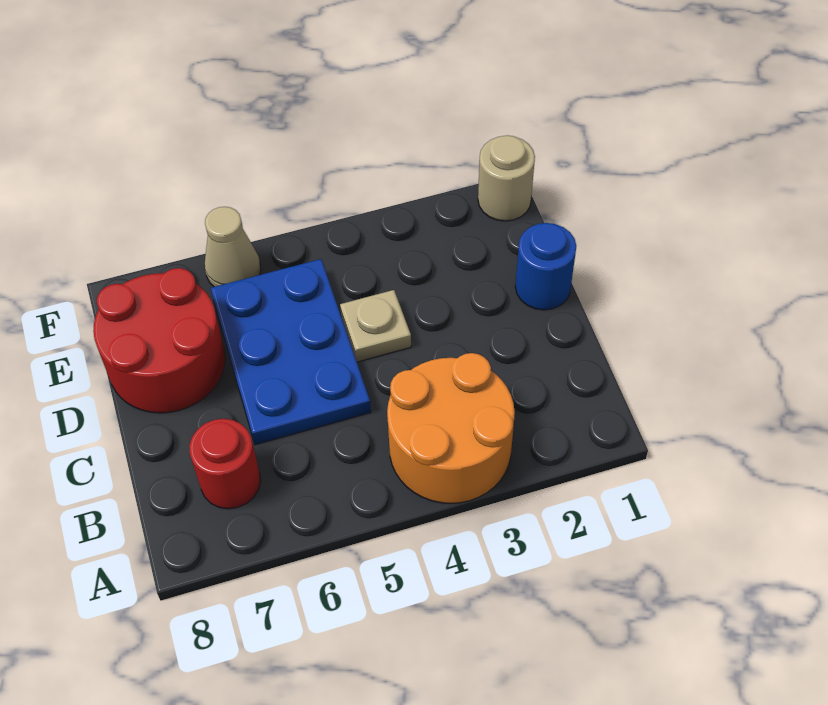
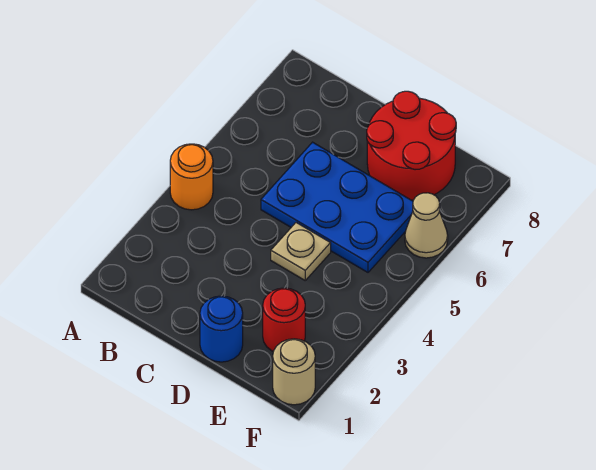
orange round brick A3:B4 level 1 -> orange round brick A4 level 1
red round brick B7 level 1 -> red round brick E2 level 1

